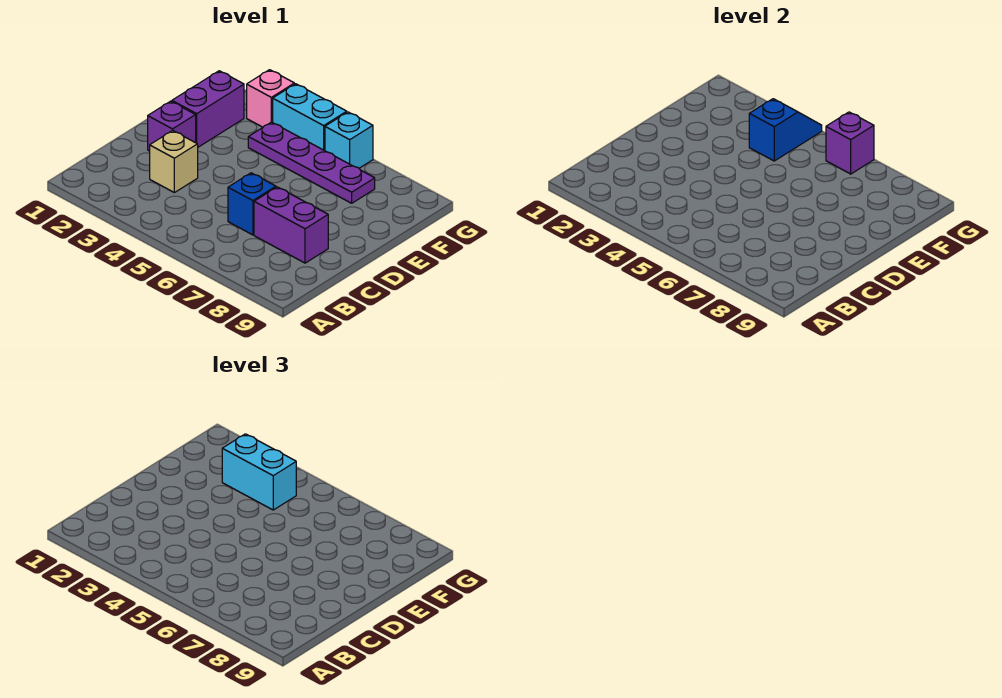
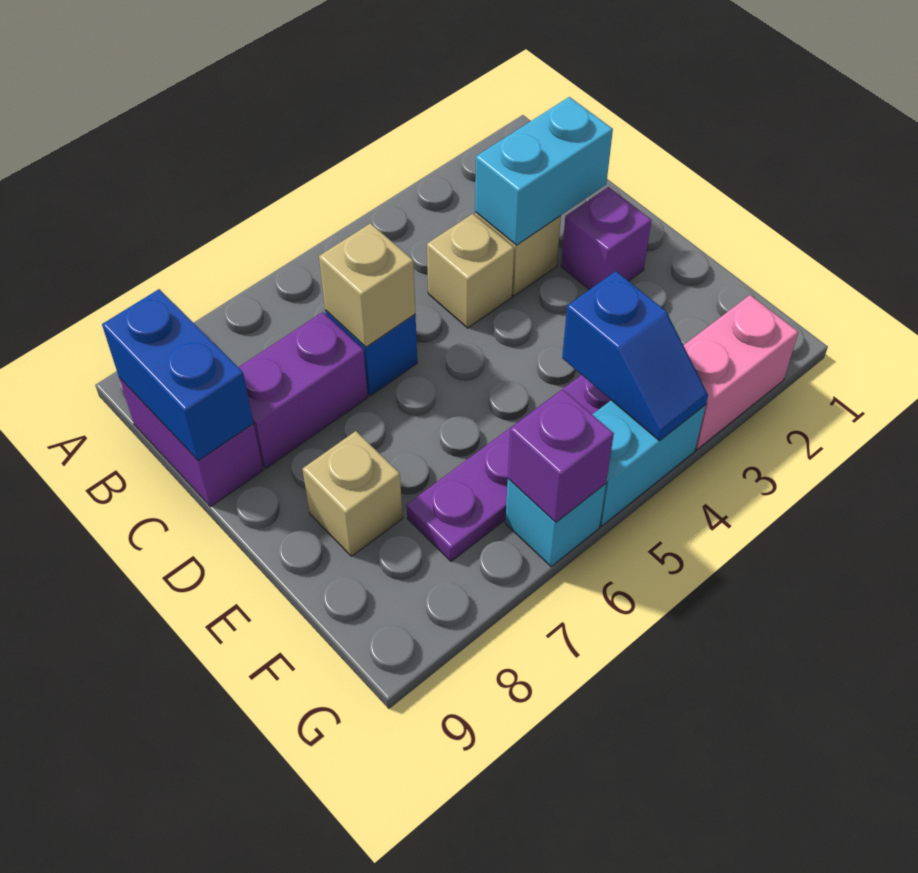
none -> blue brick B9:C9 level 2
none -> tan brick C4 level 1
none -> tan brick C6 level 2
purple brick E2:F2 level 1 -> purple brick B9:C9 level 1
none -> tan brick E8 level 1
cyan brick F3:F4 level 3 -> cyan brick C2:C3 level 2
pink brick G3 level 1 -> pink brick G2:G3 level 1

